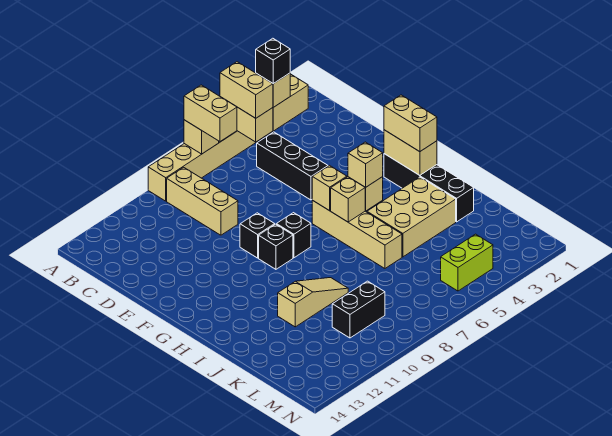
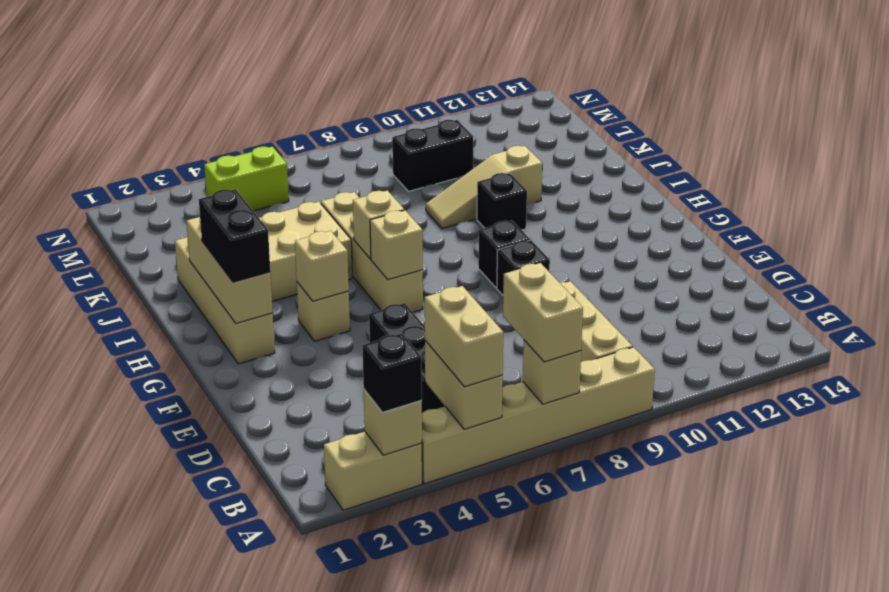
black brick G2:J2 level 1 -> tan brick G2:J2 level 1
tan brick G2:H2 level 2 -> tan brick G2:I2 level 2
tan brick G2:H2 level 3 -> black brick G2:H2 level 3
black brick G8 level 1 -> black brick I10 level 1

